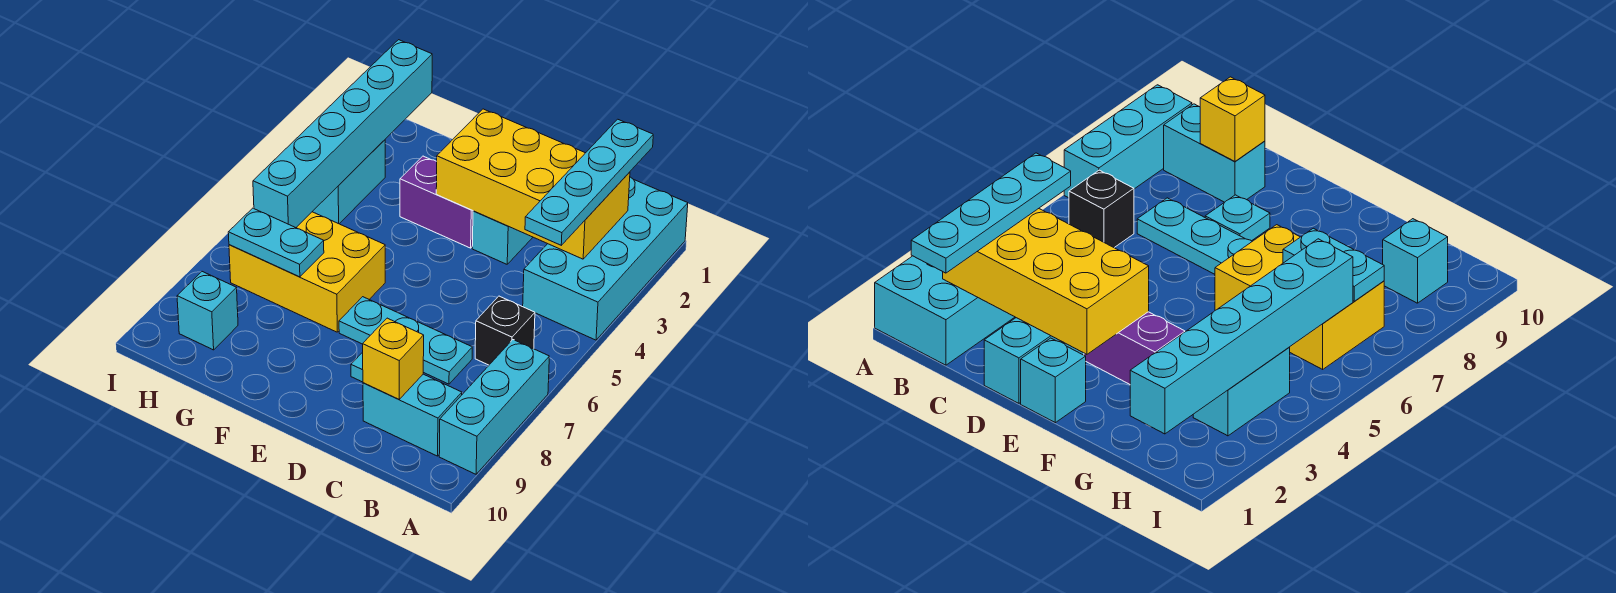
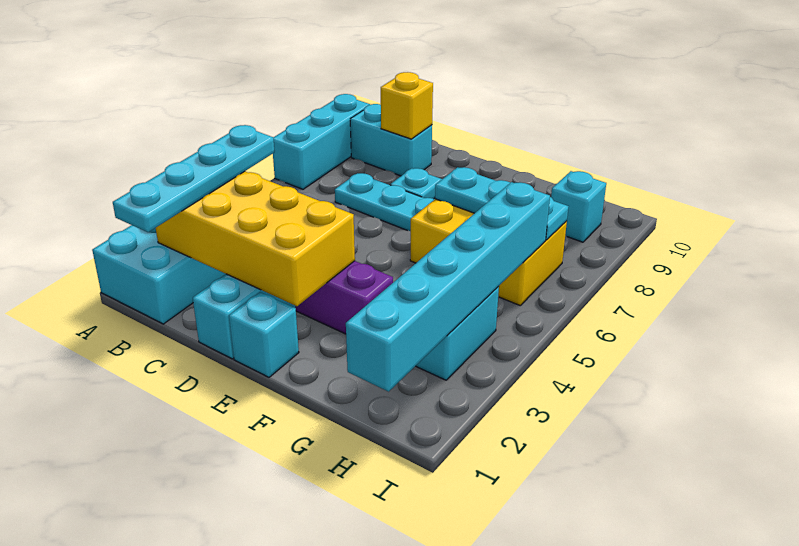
black brick B6 level 1 -> none
cyan plate G7:H7 level 2 -> cyan plate F7:H7 level 2

